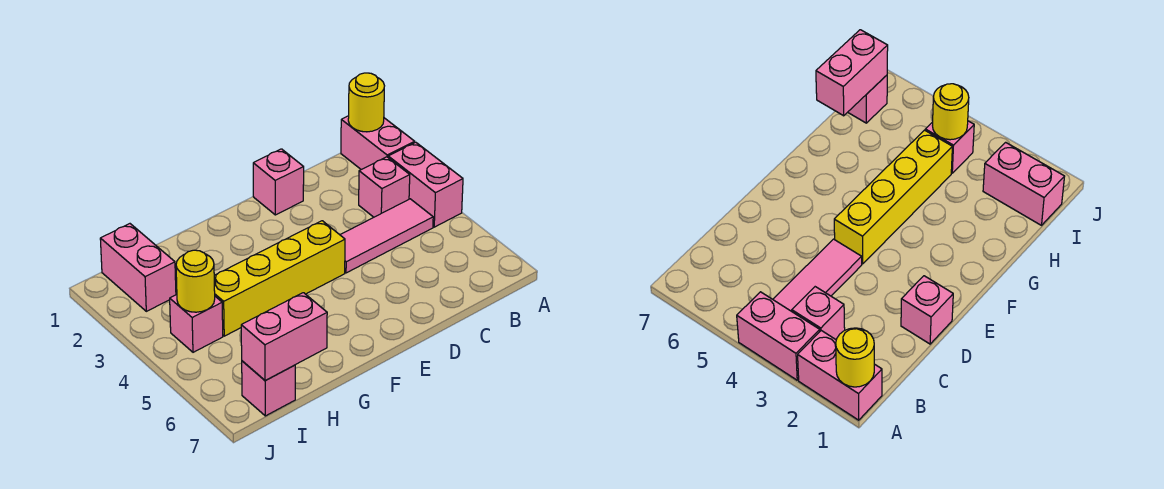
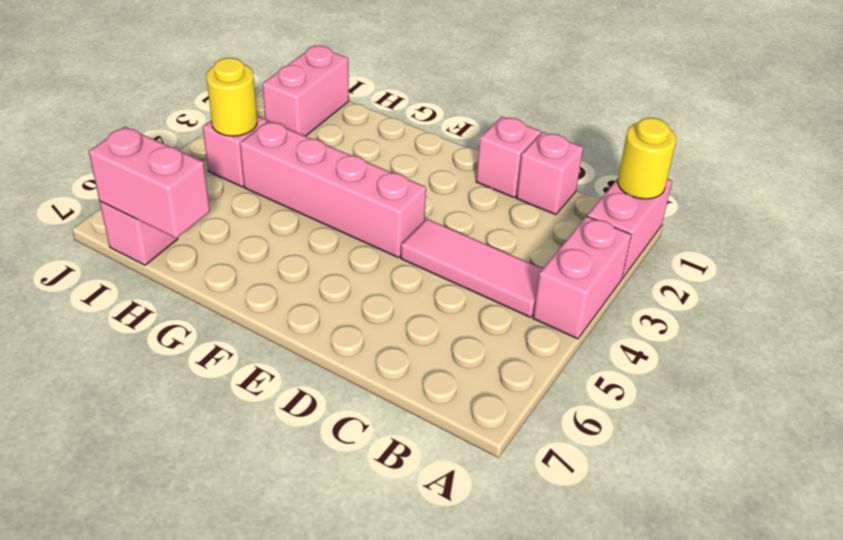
pink brick B3 level 1 -> pink brick C1 level 1
yellow brick E4:H4 level 1 -> pink brick E4:H4 level 1

